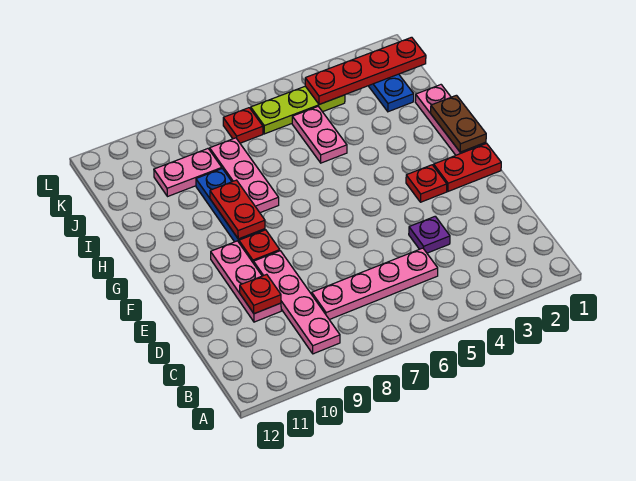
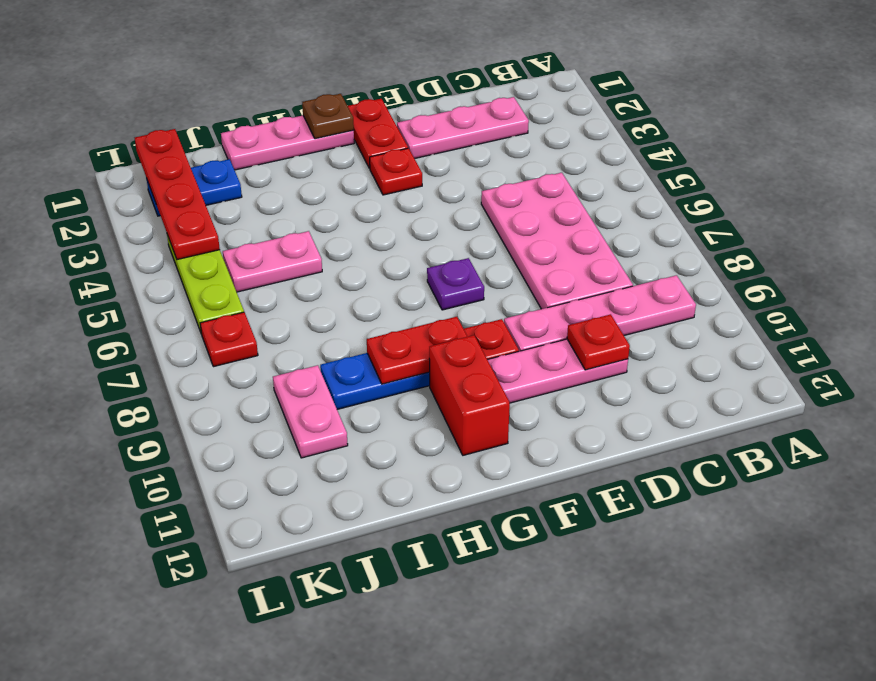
pink plate C5:C8 level 1 -> pink plate C5:D8 level 1
purple plate D4 level 1 -> purple plate F7 level 1
brown plate G1:H1 level 2 -> brown plate G1 level 2
none -> red brick G10:G11 level 1
pink plate H8:J8 level 1 -> pink plate C2:E2 level 1

